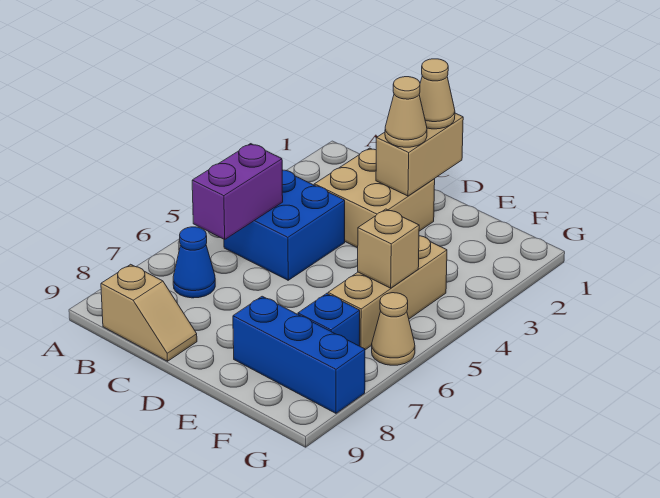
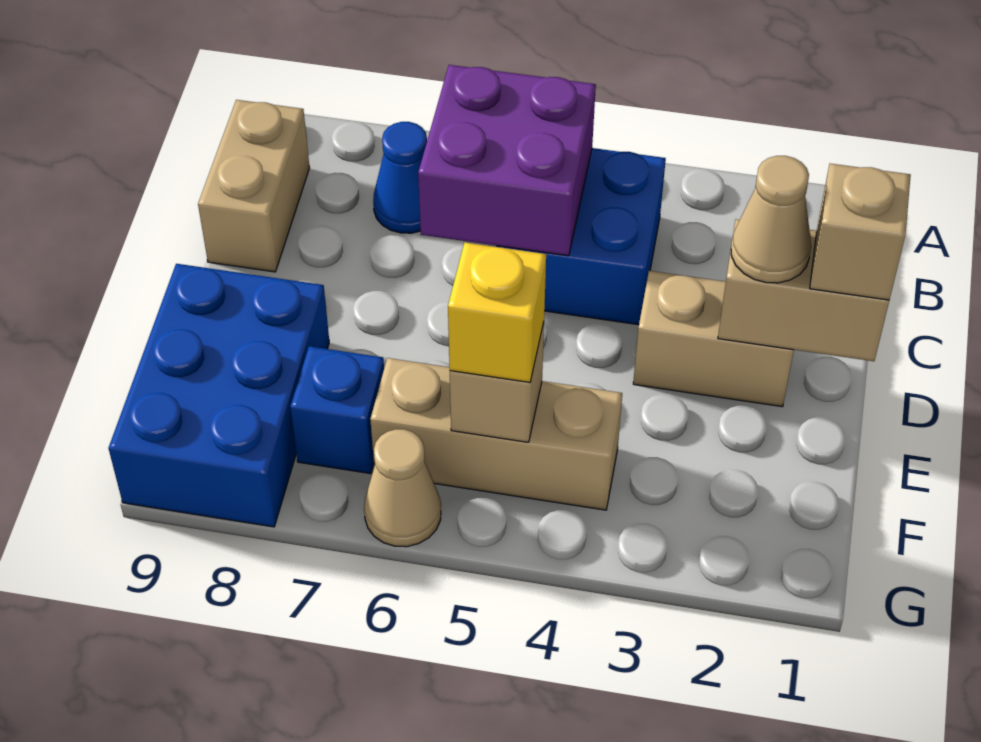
purple brick B5:B6 level 2 -> purple brick B5:C6 level 2
tan slope B9:C9 level 1 top B -> tan brick B9:C9 level 1
tan brick C2:D3 level 1 -> tan brick D2:D3 level 1
tan cone D1 level 3 -> tan brick D1 level 3
blue brick E8:G8 level 1 -> blue brick E8:G9 level 1
none -> yellow brick F5 level 3

